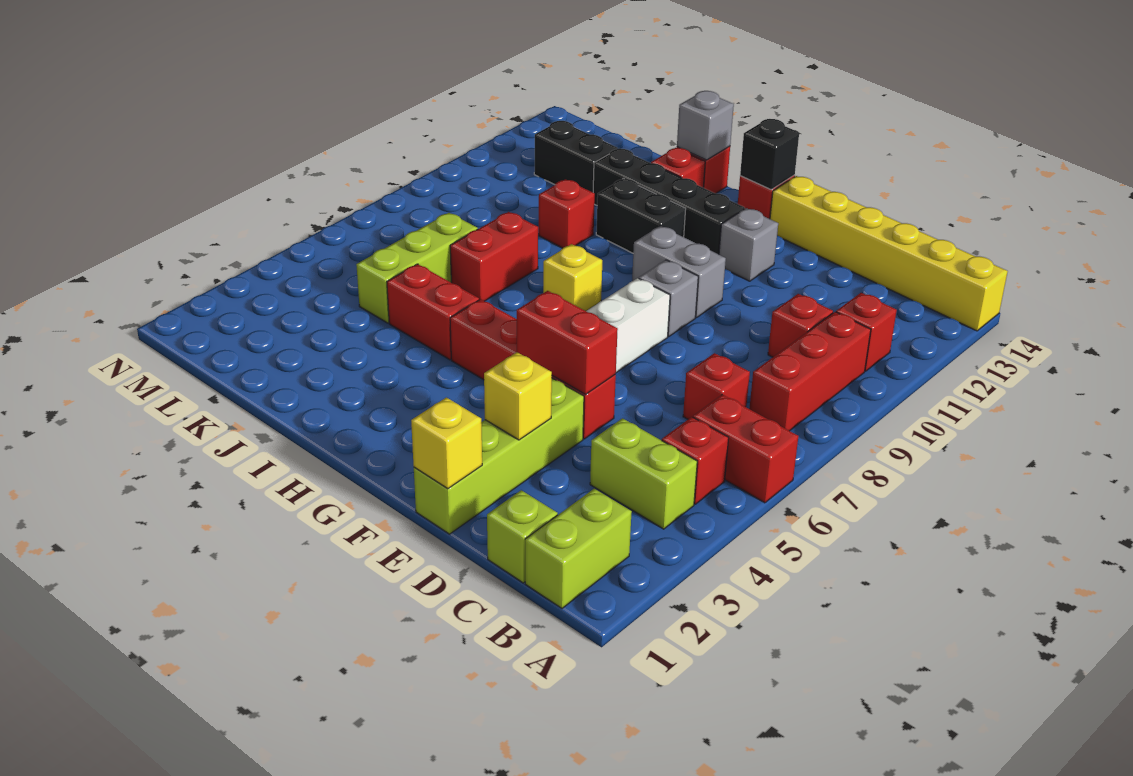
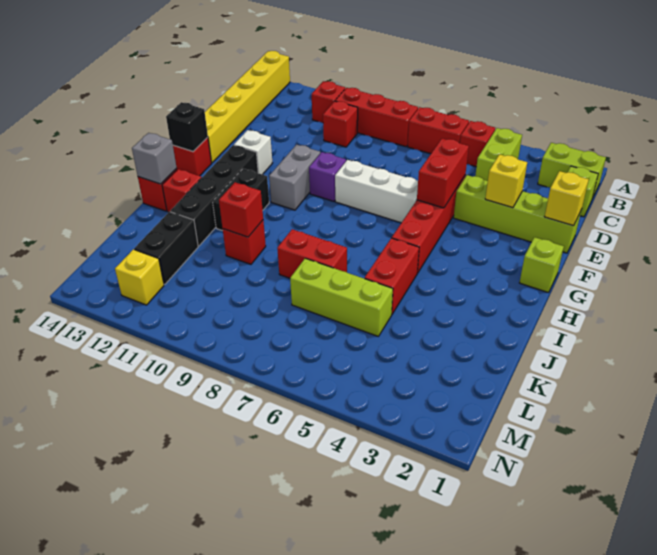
red brick A6:B6 level 1 -> red brick B6:B7 level 1
red brick C7 level 1 -> red brick J10 level 2
grey brick F9 level 1 -> purple brick F9 level 1
grey brick F12 level 1 -> white brick F12 level 1
none -> lime brick G1 level 1
yellow brick H8 level 1 -> yellow brick M12 level 1

